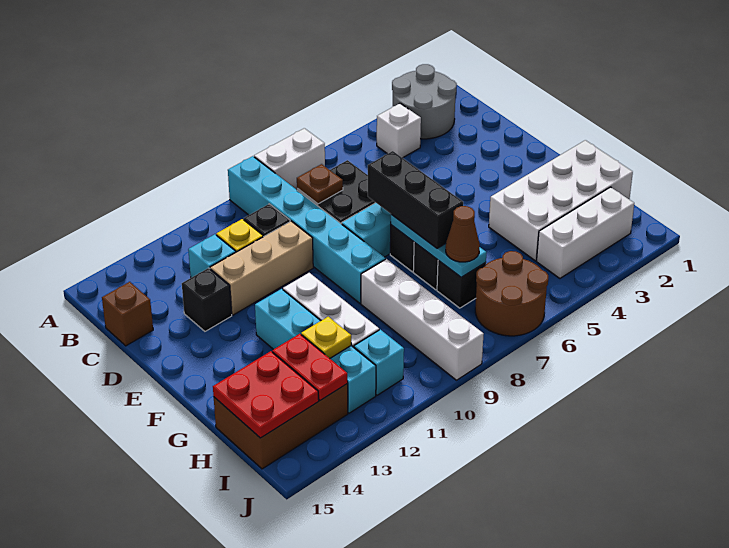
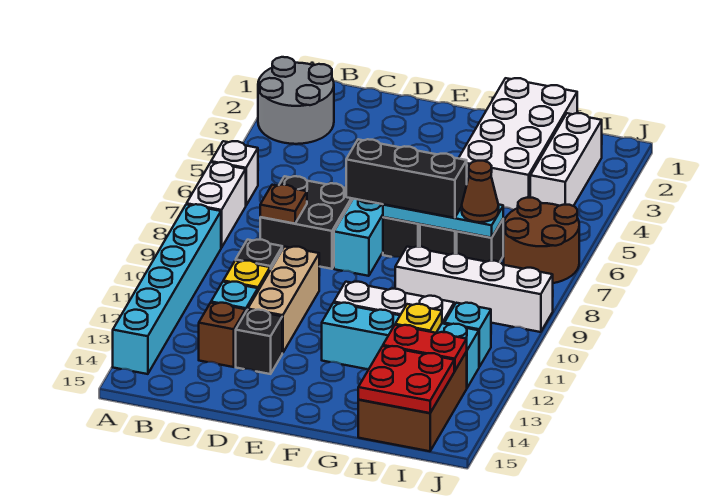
cyan brick A9:F9 level 1 -> cyan brick A9:A14 level 1
white brick B4 level 1 -> white brick A6 level 1
brown brick C15 level 1 -> brown brick C13 level 1

